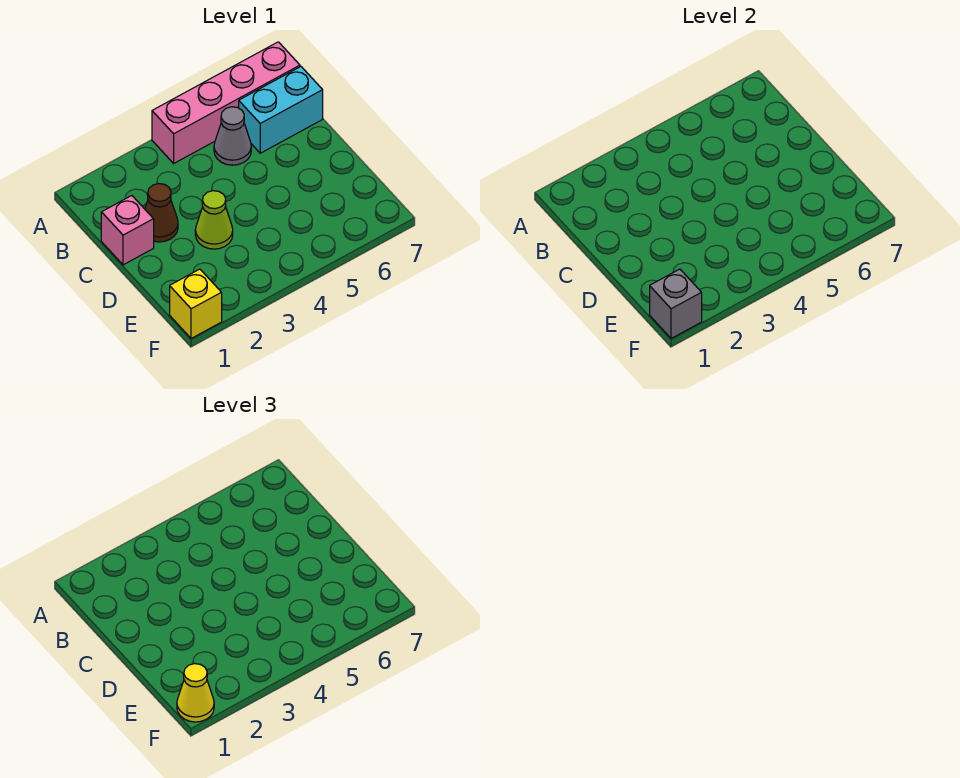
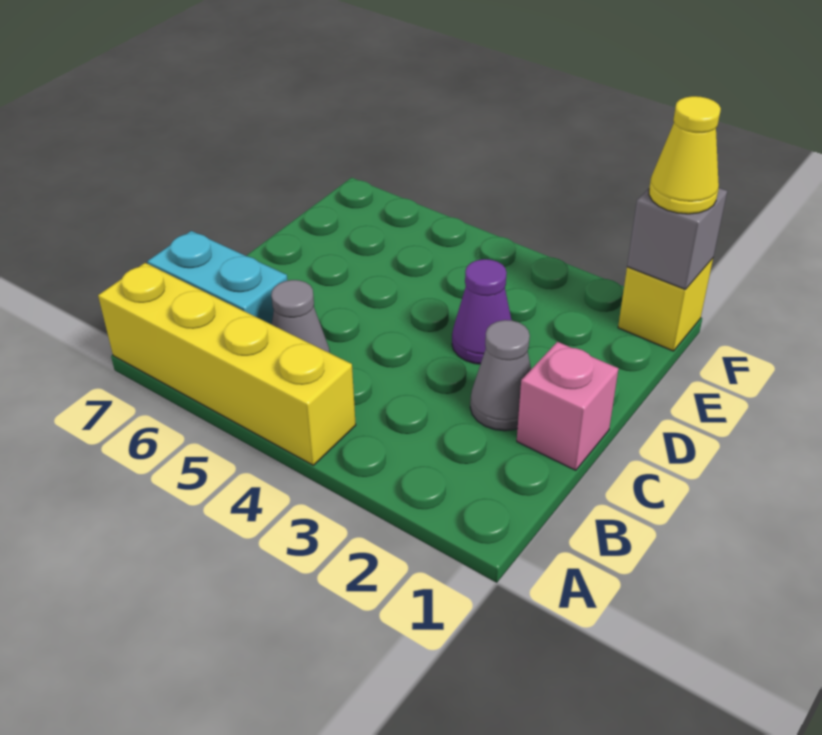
pink brick A4:A7 level 1 -> yellow brick A4:A7 level 1
brown cone C2 level 1 -> grey cone C2 level 1
lime cone D3 level 1 -> purple cone D3 level 1

